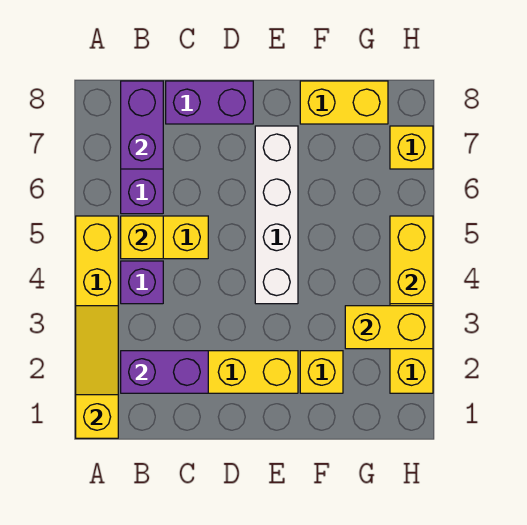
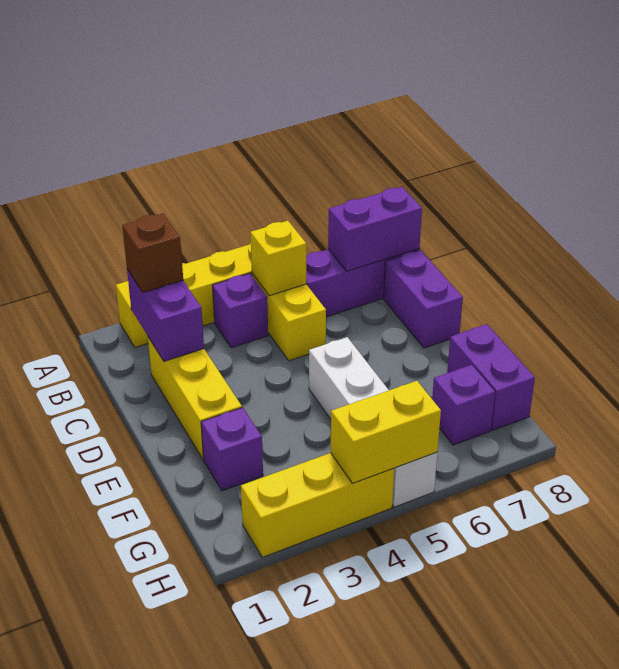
yellow slope A1:A3 level 2 top 1 -> none
none -> brown brick B2 level 3
white brick E4:E7 level 1 -> white brick E5:H5 level 1
yellow brick F2 level 1 -> purple brick F2 level 1
yellow brick F8:G8 level 1 -> purple brick F8:G8 level 1
yellow brick G3:H3 level 2 -> none
none -> purple brick G7 level 1
yellow brick H7 level 1 -> none

